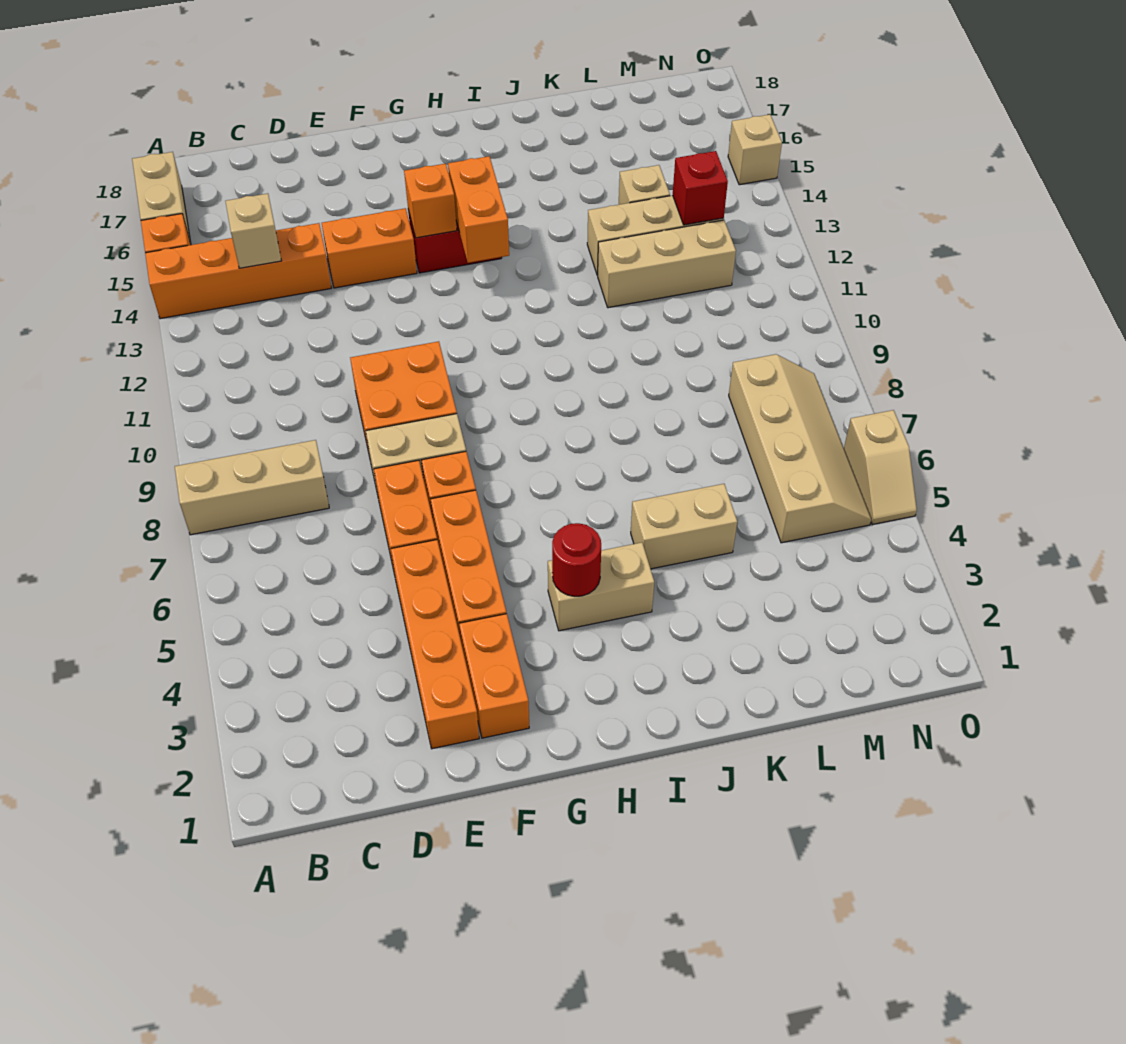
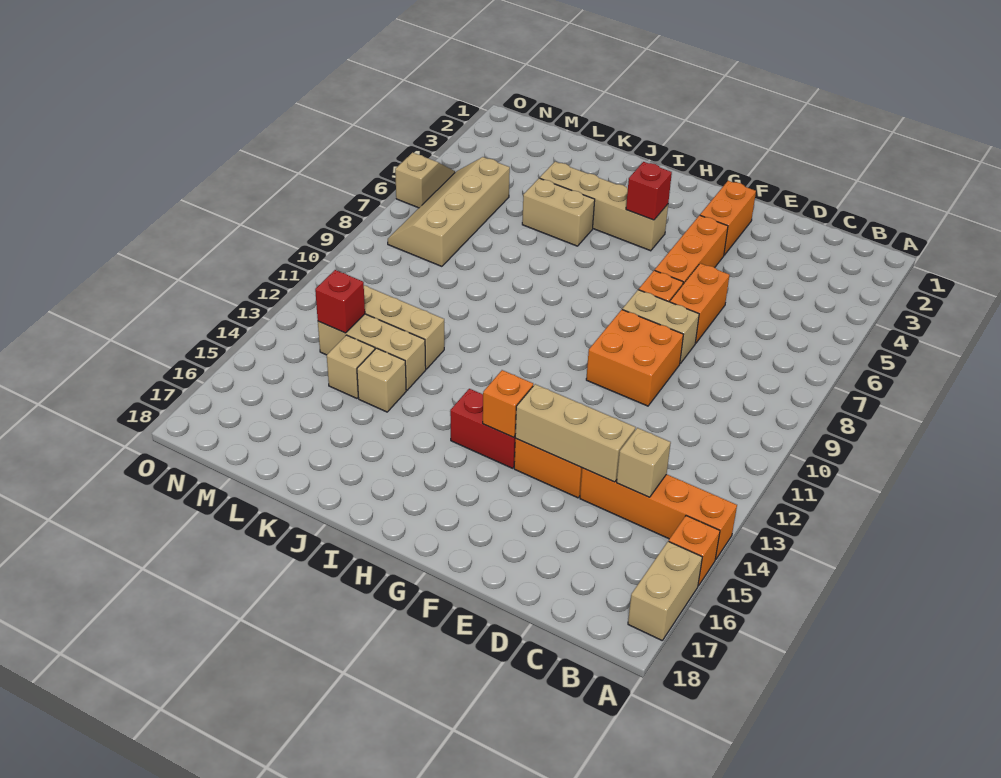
tan brick A8:C8 level 1 -> tan brick D14:F14 level 2
orange brick E2:E5 level 1 -> none
tan brick H4:I4 level 1 -> tan brick H4:K4 level 1
red round brick H4 level 2 -> red brick H4 level 2
orange brick H13:H14 level 2 -> none
tan brick O15 level 1 -> tan brick K14 level 1

